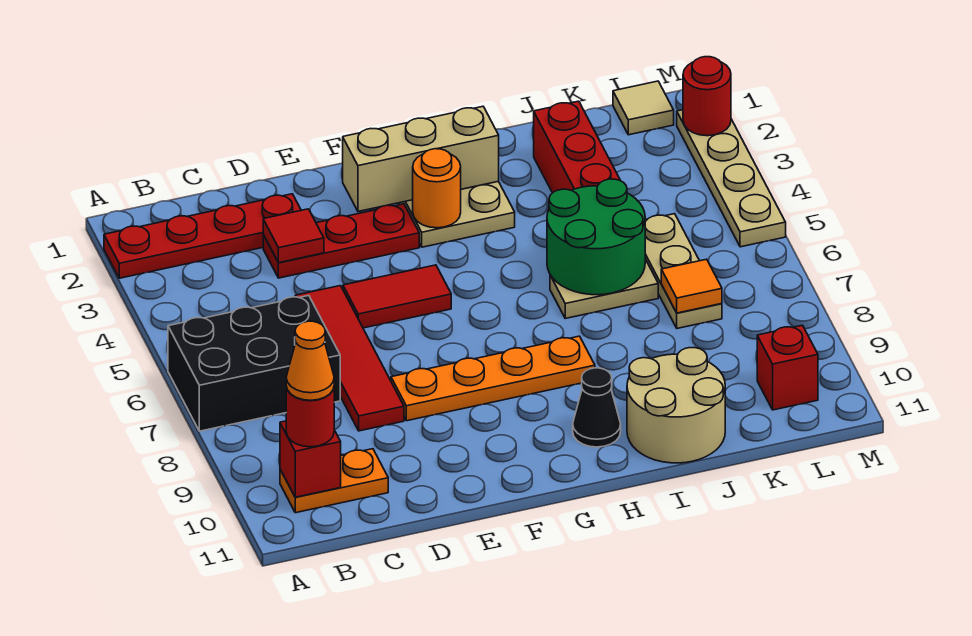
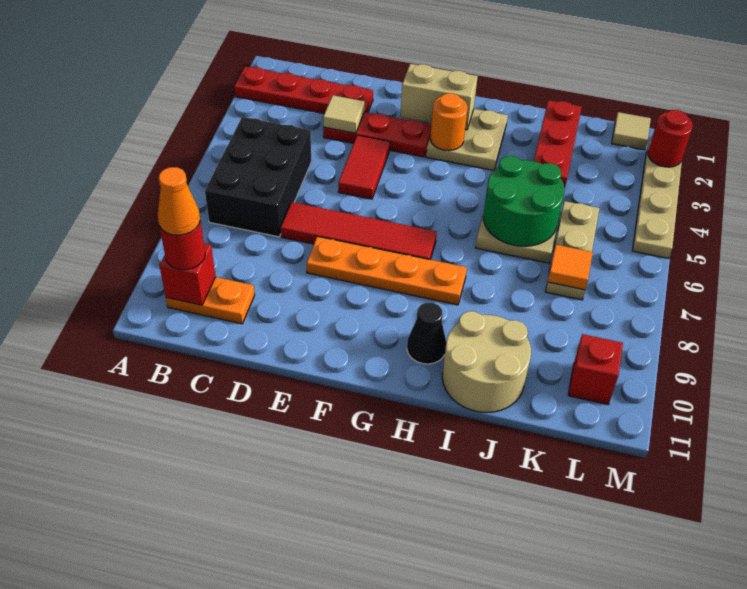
black brick A6:C7 level 1 -> black brick B5:C7 level 1
red tile D3 level 2 -> tan tile D3 level 2
red tile D5:D8 level 1 -> red tile D7:G7 level 1
red tile E5:F5 level 1 -> red tile E4:E5 level 1
tan brick F2:H2 level 2 -> tan brick F2:G2 level 2

